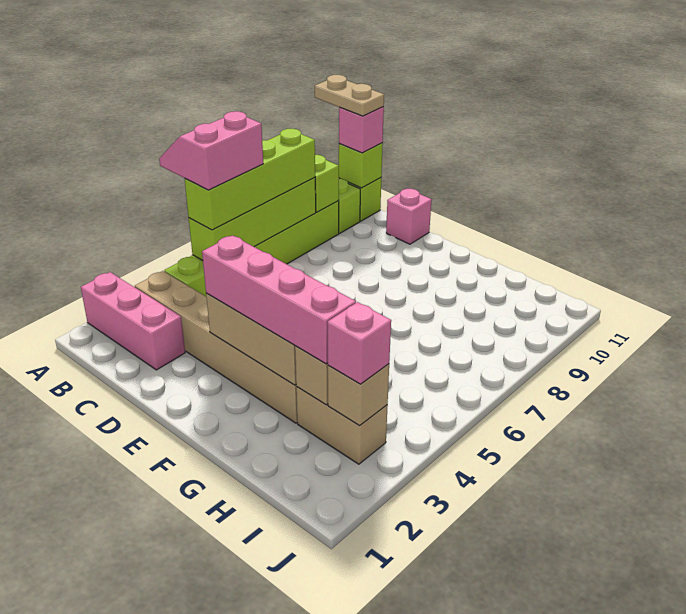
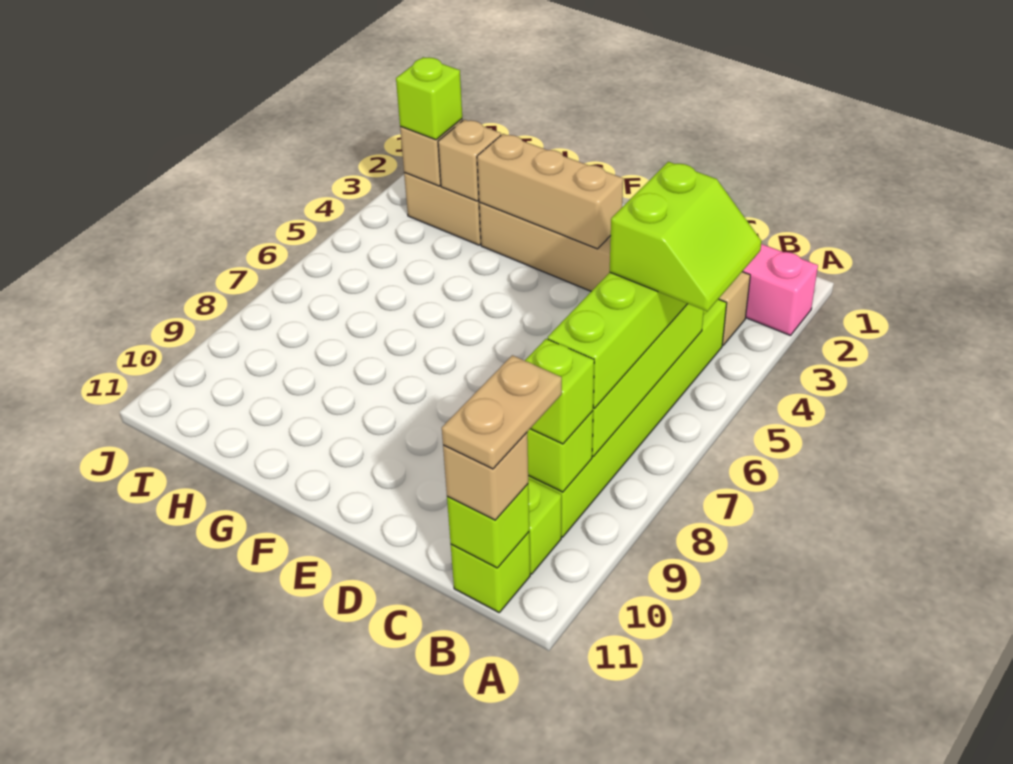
pink slope A5:B6 level 4 top B -> lime slope A5:B6 level 4 top B
tan plate A11:B11 level 4 -> tan plate B10:B11 level 4
none -> lime brick B9 level 3
pink brick B11 level 3 -> tan brick B11 level 3
pink brick D11 level 1 -> none
pink brick E3:H3 level 3 -> none
pink brick I3 level 3 -> lime brick I3 level 3

